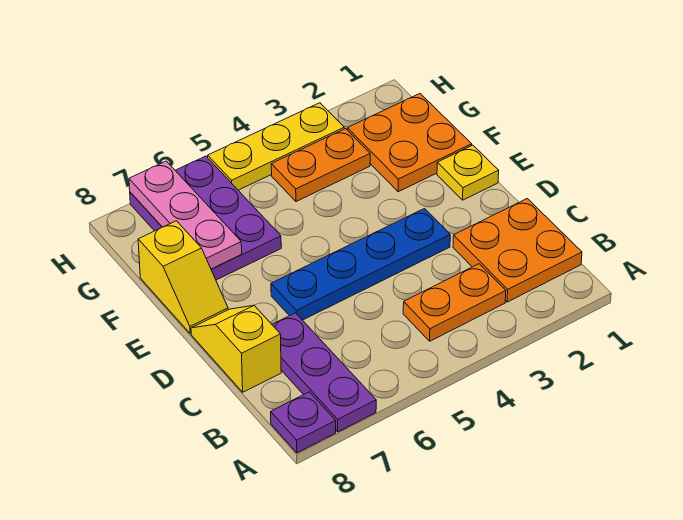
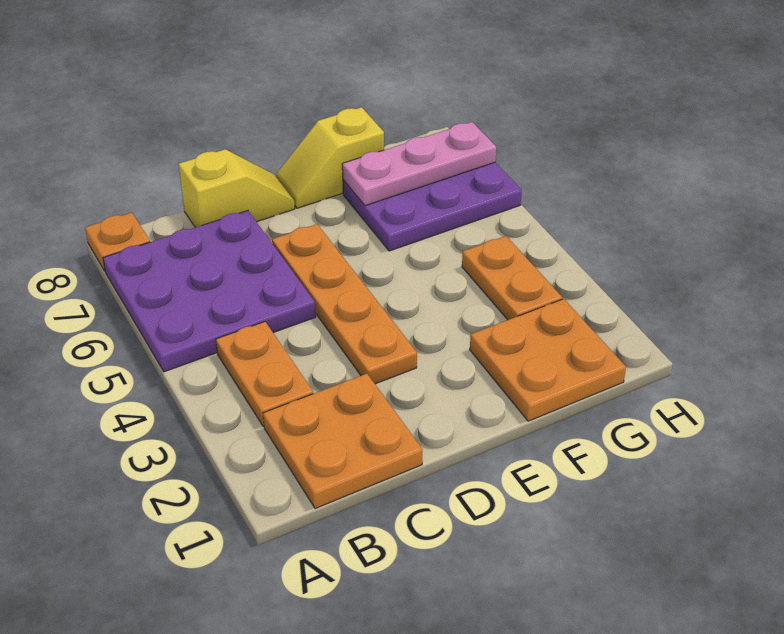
purple plate A7:C7 level 1 -> purple plate A5:C7 level 1
purple plate A8 level 1 -> orange plate A8 level 1
blue plate D3:D6 level 1 -> orange plate D3:D6 level 1
yellow plate E1 level 1 -> none
yellow plate H3:H5 level 1 -> none

